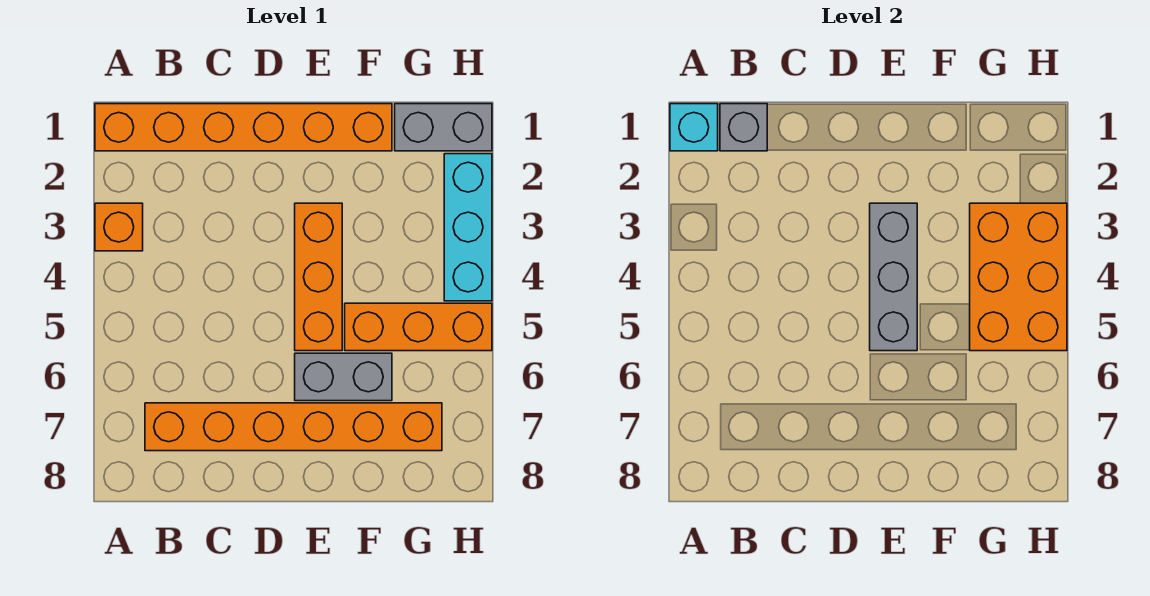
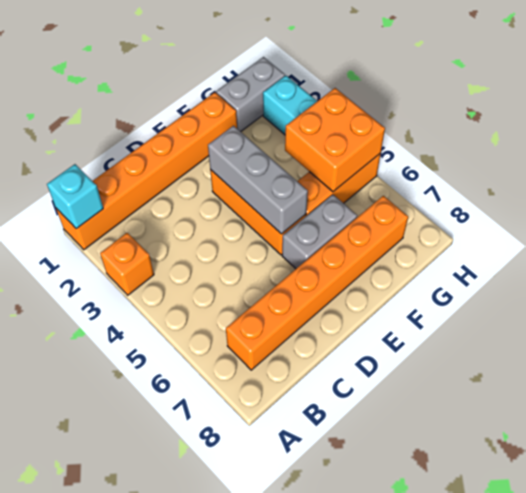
grey brick B1 level 2 -> none
orange brick G3:H5 level 2 -> orange brick G4:H5 level 2

